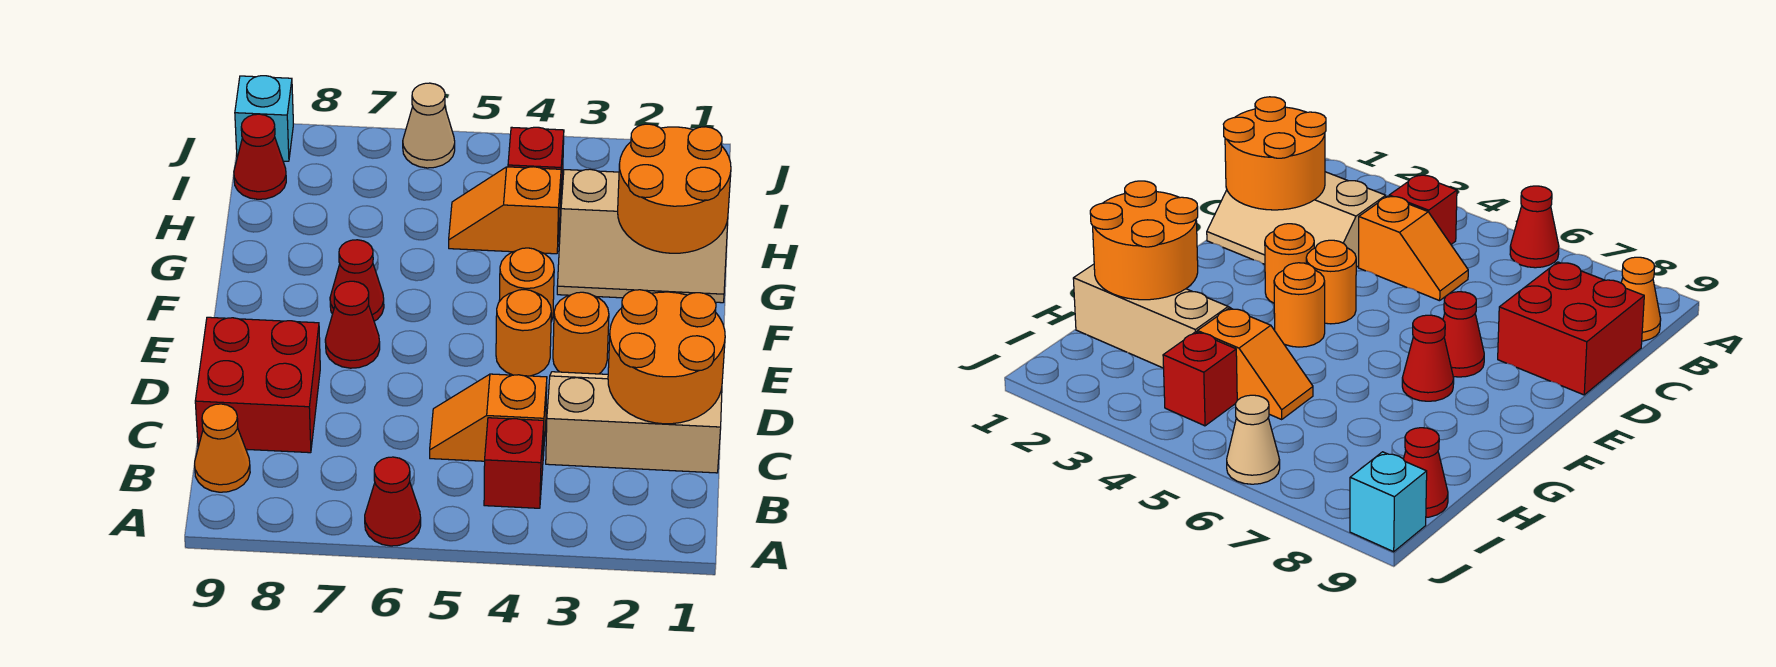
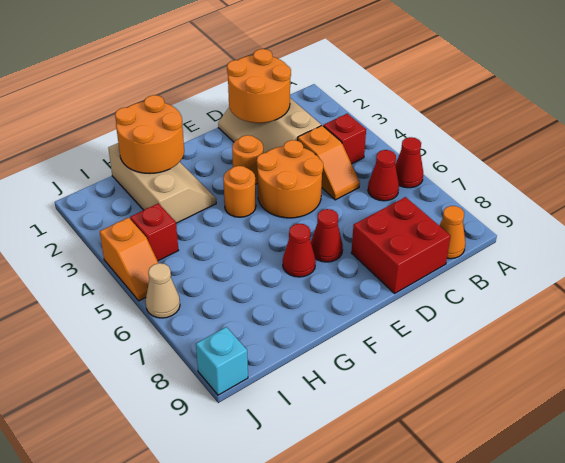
orange round brick E4 level 1 -> orange round brick D4:E5 level 1
orange slope H4:H5 level 1 top 4 -> orange slope J4:J5 level 1 top 4
red cone I9 level 1 -> red cone B6 level 1

